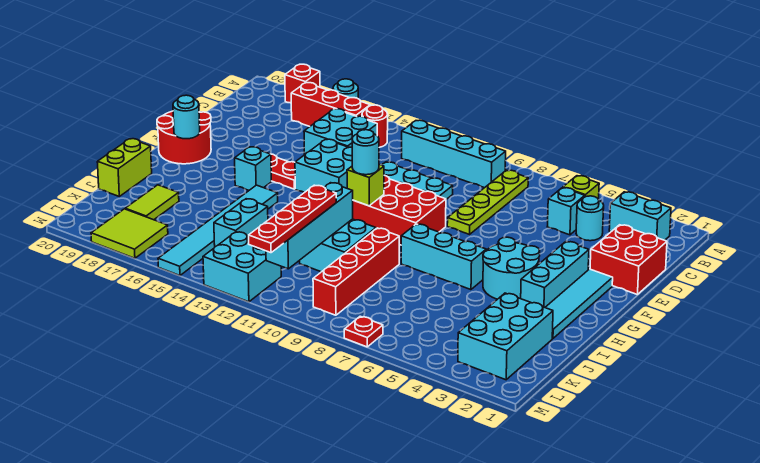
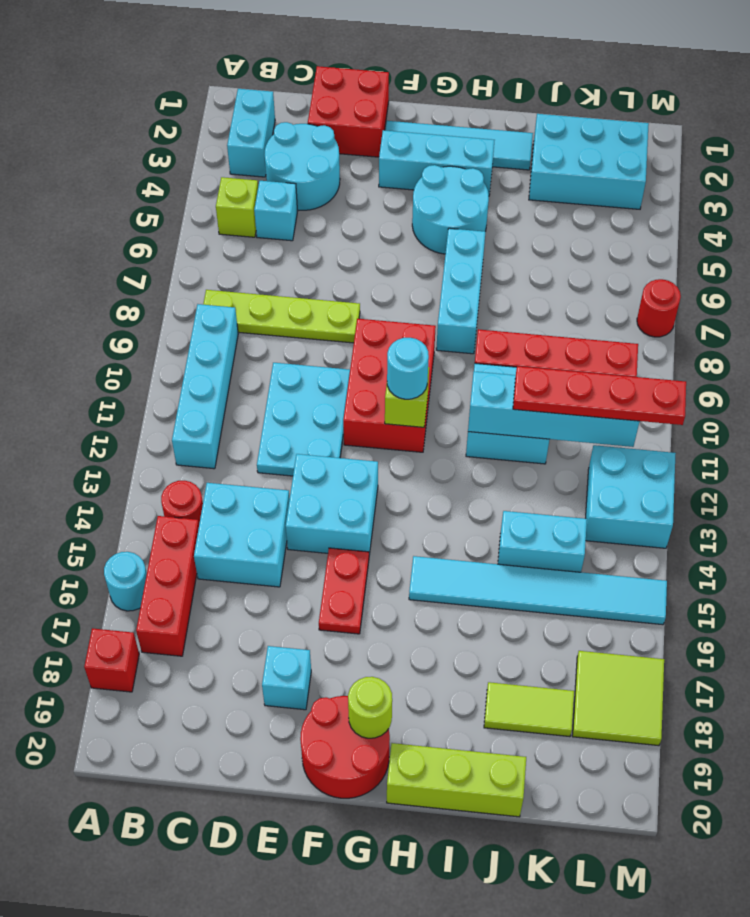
cyan round brick C4 level 1 -> cyan round brick C3:D4 level 1
cyan brick G16 level 1 -> cyan brick E18 level 1
cyan round brick G19 level 2 -> lime round brick G19 level 2
lime brick I20:J20 level 1 -> lime brick H20:J20 level 1
red plate M7 level 1 -> red round brick M7 level 1

